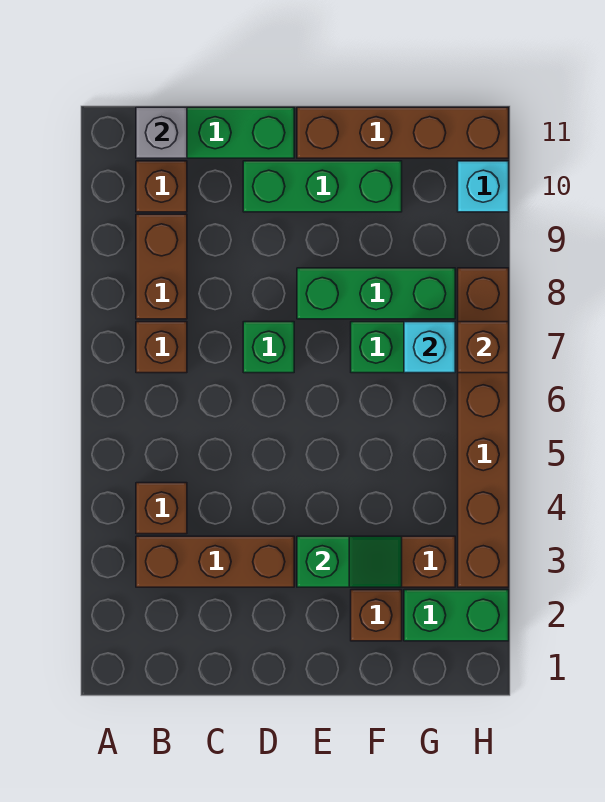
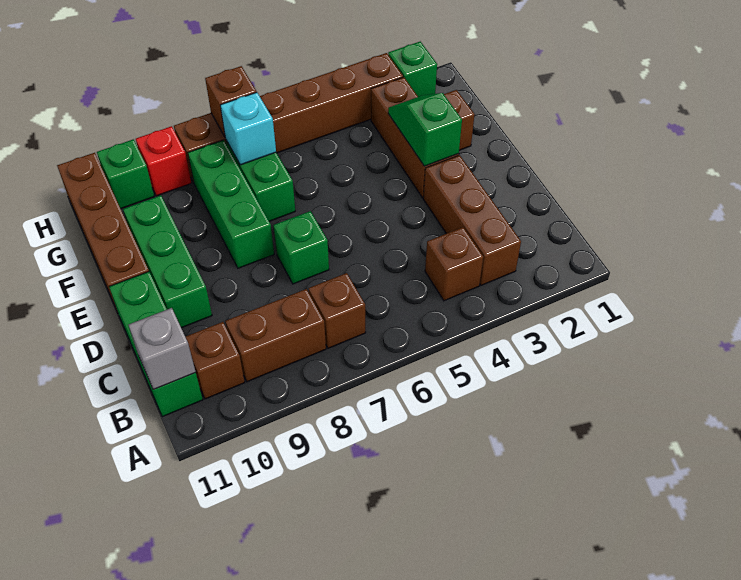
green brick G2:H2 level 1 -> green brick H2 level 1
none -> red brick H9 level 1
cyan brick H10 level 1 -> green brick H10 level 1

